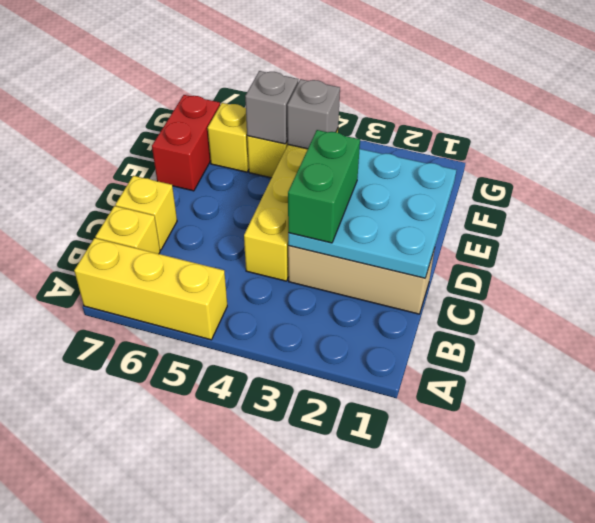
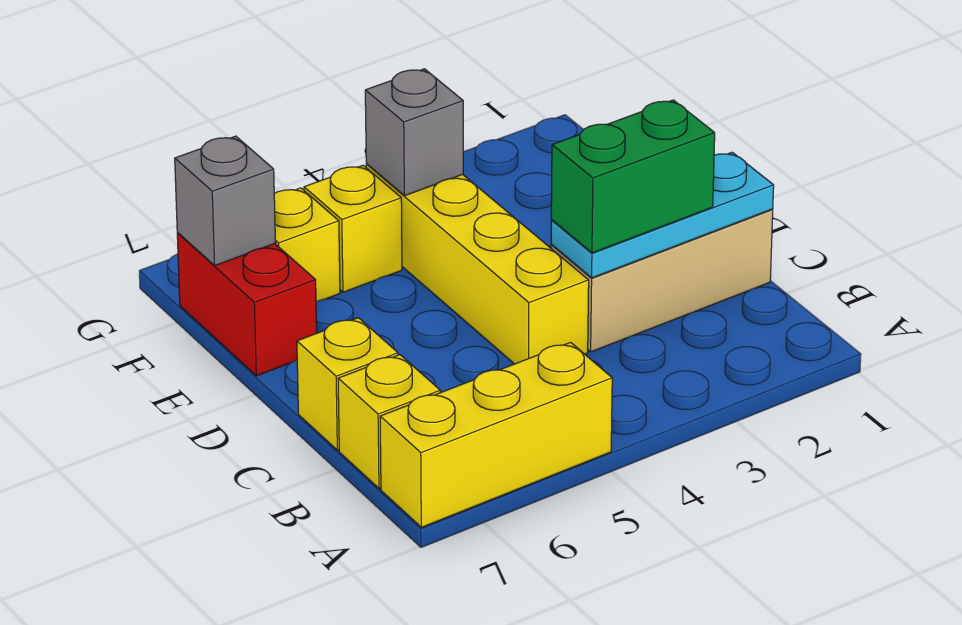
cyan plate C1:E3 level 2 -> cyan plate C1:C3 level 2
green brick C3:D3 level 3 -> green brick C2:C3 level 3
grey brick F5 level 2 -> grey brick F7 level 2

